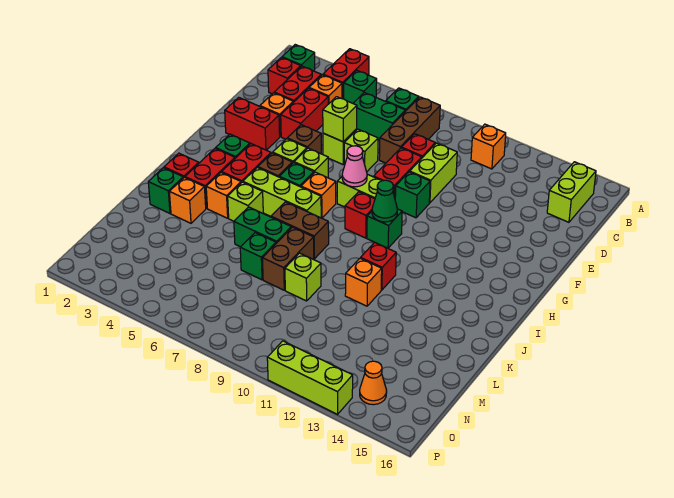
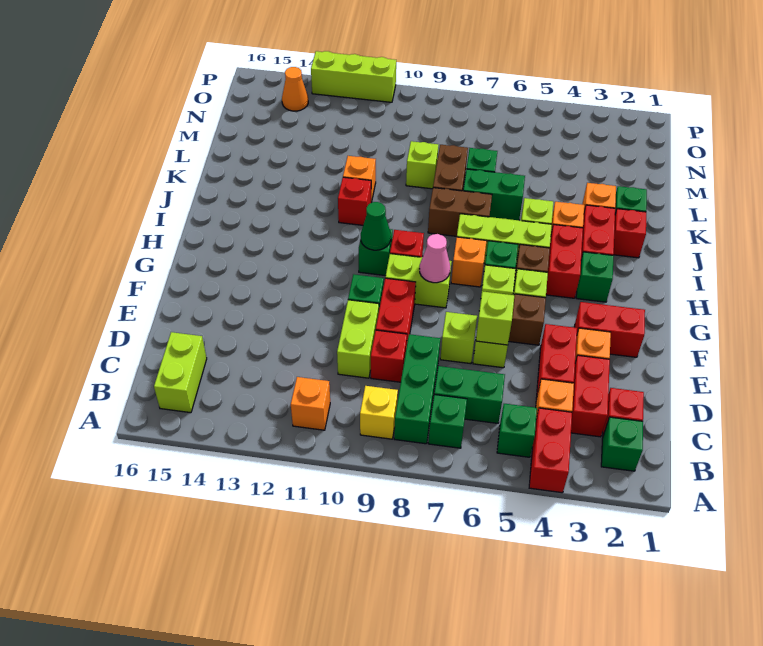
brown brick B8:D8 level 1 -> green brick B8:D8 level 1
none -> yellow brick B9 level 1

